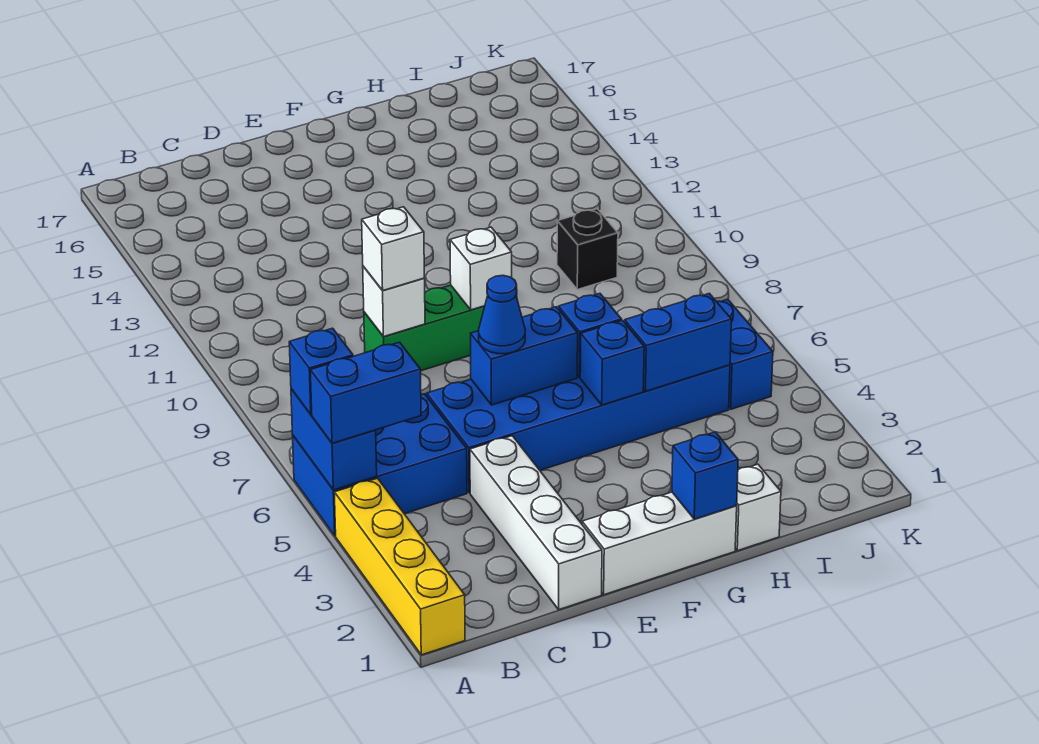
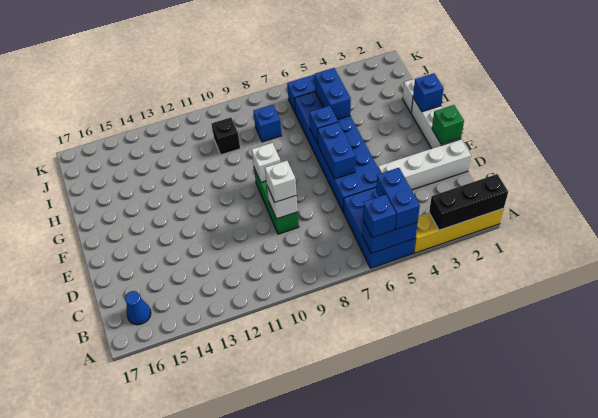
none -> black brick A1:A3 level 2
none -> green brick E1 level 2
blue cone E6 level 3 -> blue cone B16 level 1
blue brick G5 level 2 -> blue brick I8 level 1

